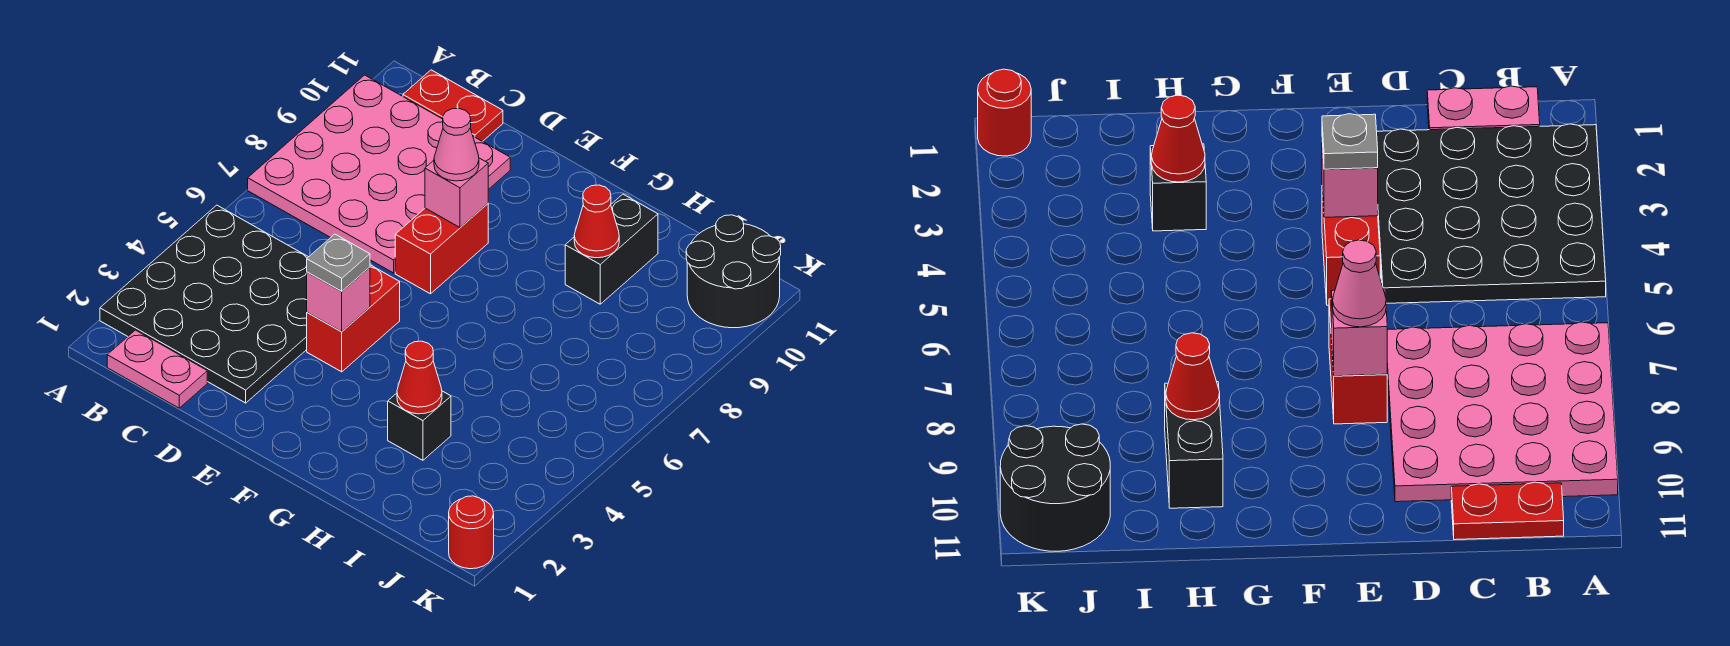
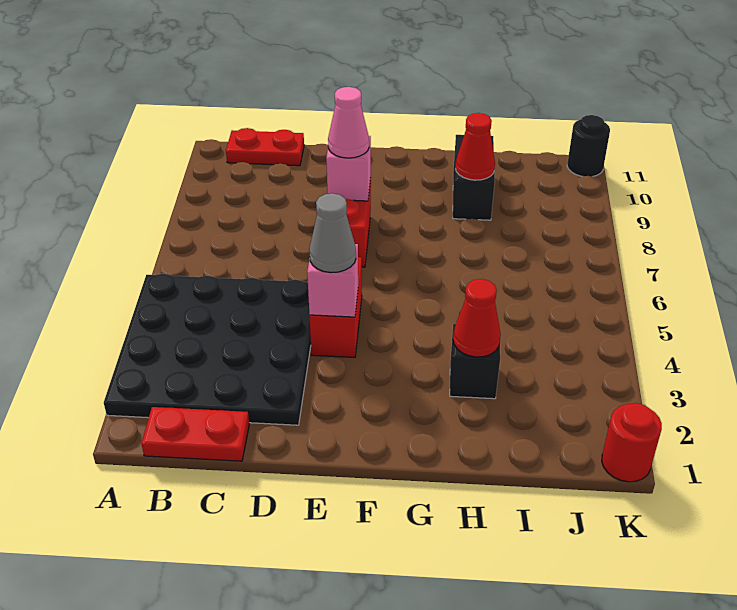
pink plate A7:D10 level 1 -> none
pink plate B1:C1 level 1 -> red plate B1:C1 level 1
grey plate E4 level 3 -> grey cone E4 level 3
black round brick J10:K11 level 1 -> black round brick K11 level 1

